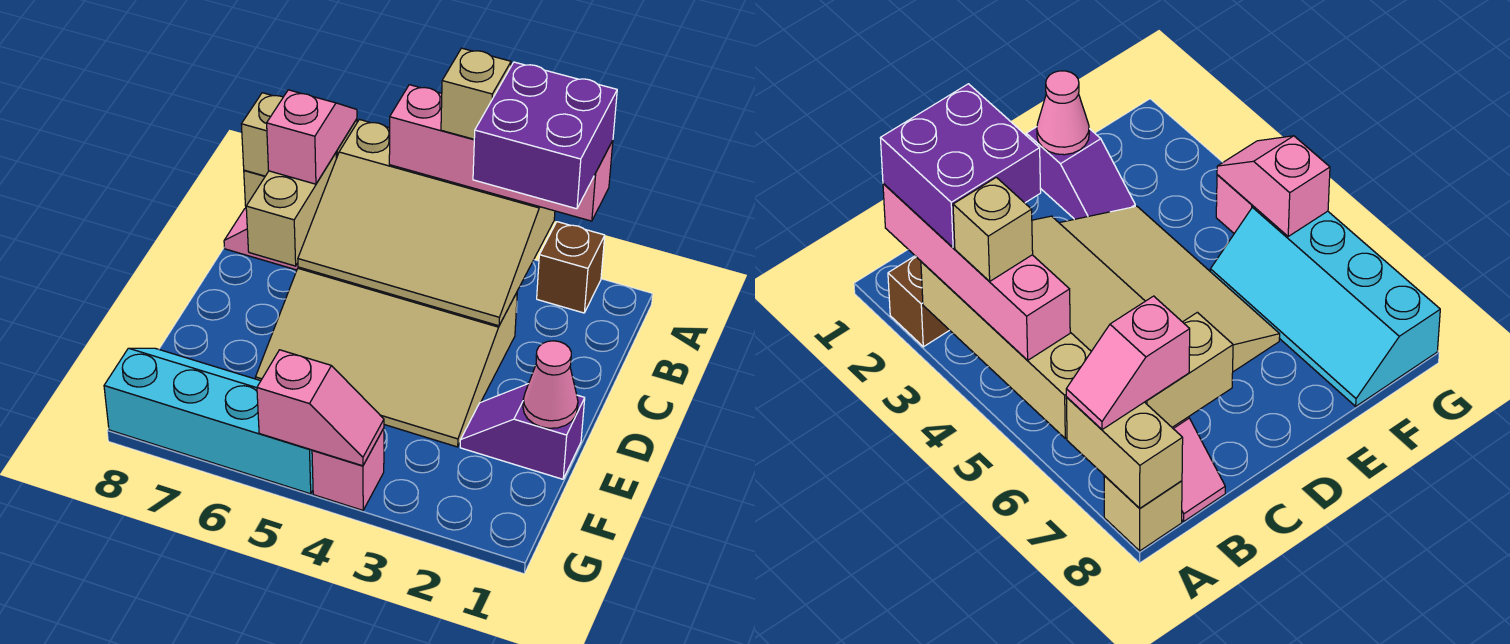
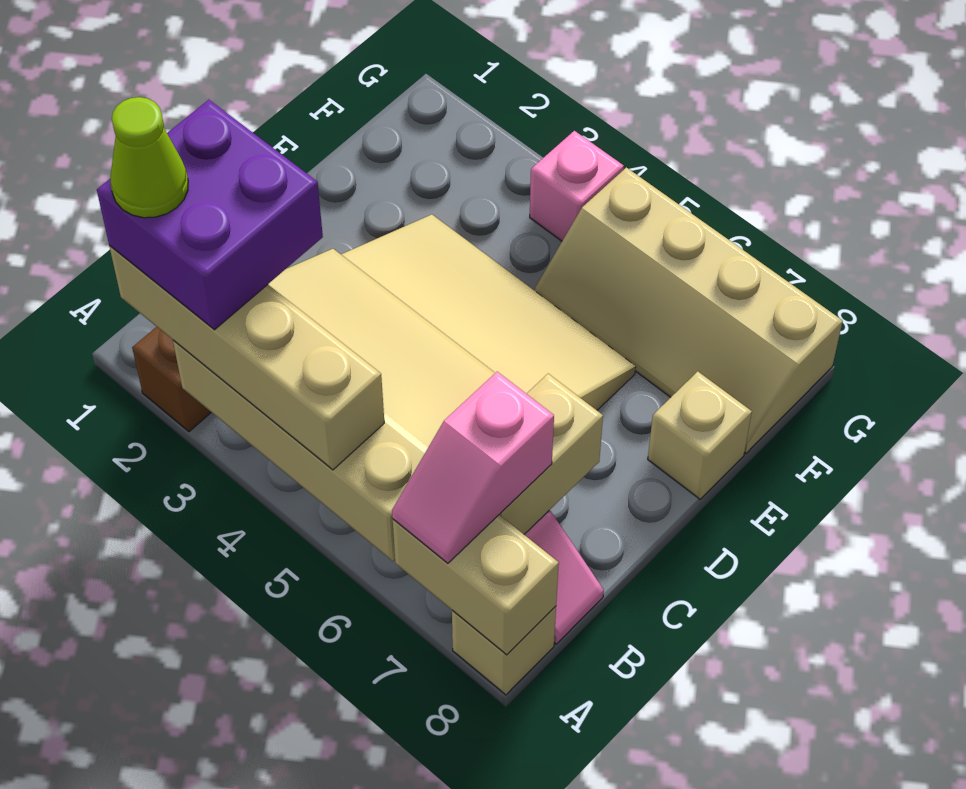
pink brick A2:A5 level 3 -> tan brick A2:A5 level 3
none -> lime cone A2 level 5
tan brick A4 level 4 -> tan brick E8 level 1
purple slope E1:E2 level 1 top 1 -> none
pink cone E1 level 2 -> none
cyan slope F5:G8 level 1 top G -> tan slope F5:G8 level 1 top G
pink slope G4:G5 level 2 top 5 -> none

